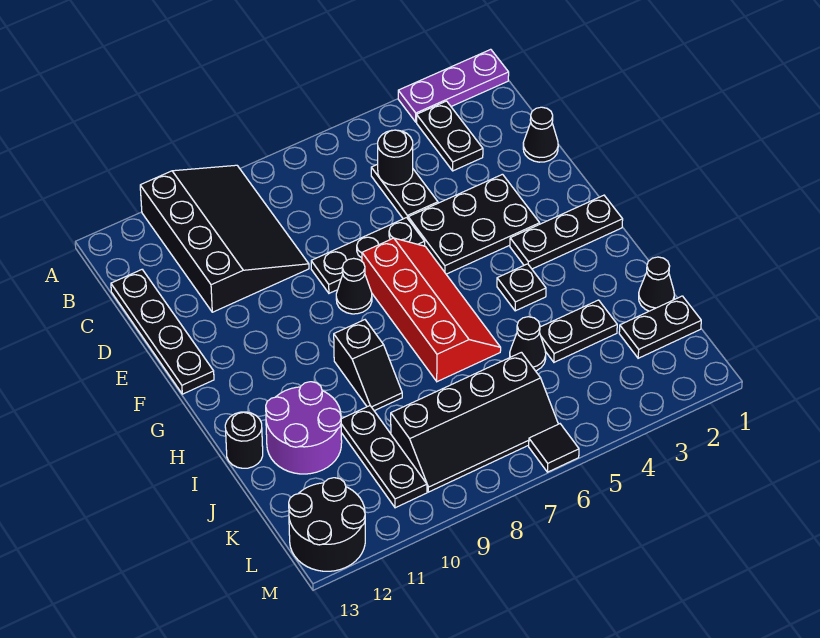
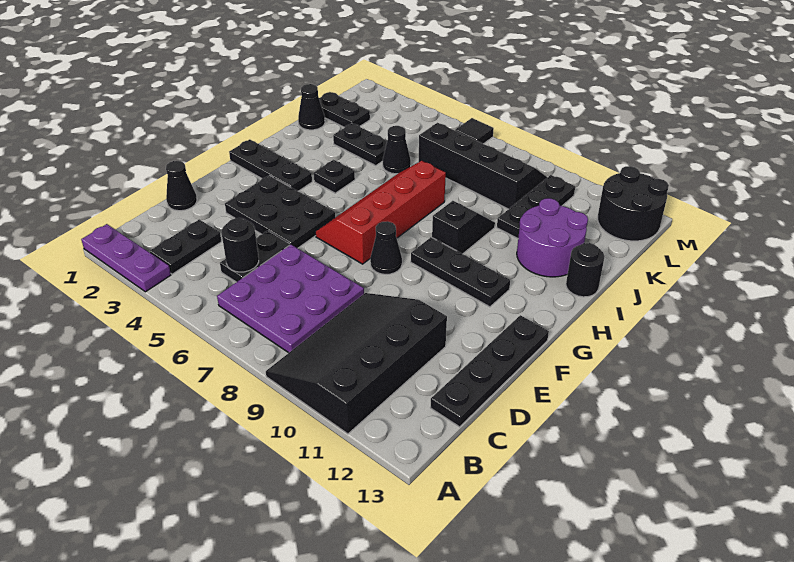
none -> purple plate B6:D8 level 1
black plate E6:E8 level 1 -> black plate G9:G11 level 1

